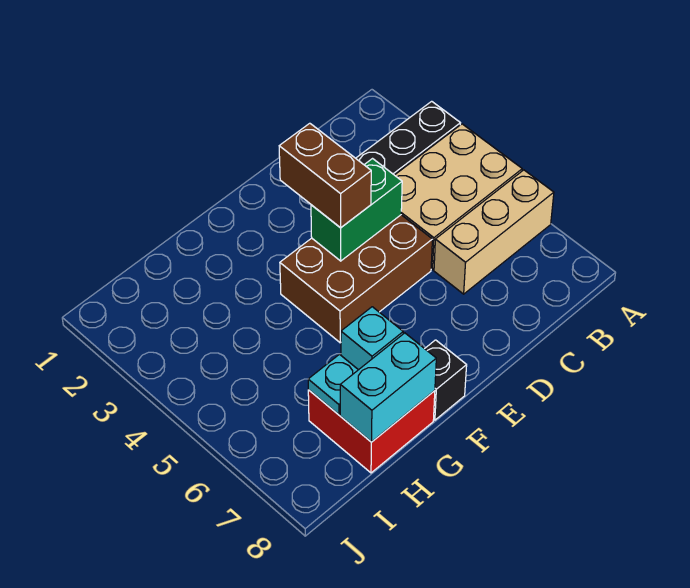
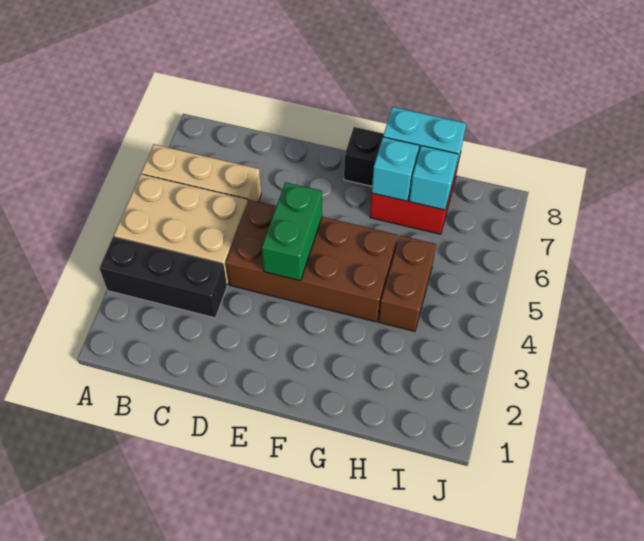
brown brick D4:F5 level 1 -> brown brick D4:G5 level 1
green brick D4:E4 level 2 -> green brick E4:E5 level 2
brown brick E3:E4 level 3 -> brown brick H4:H5 level 1
cyan plate H7 level 2 -> cyan brick H7 level 2

